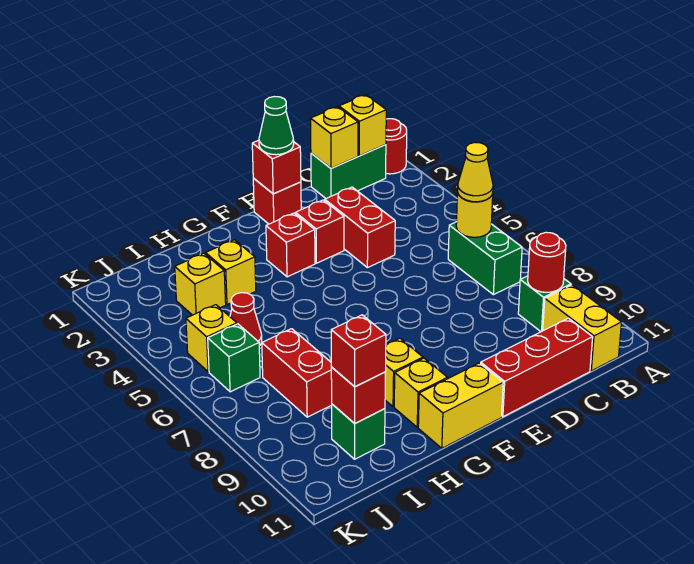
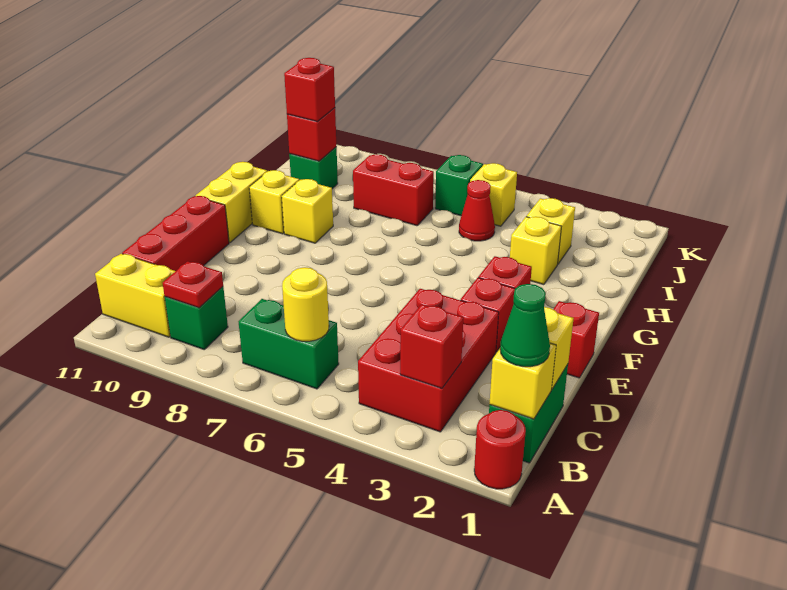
yellow cone B6 level 3 -> none
red round brick B9 level 2 -> red plate B9 level 2
red brick D3:D4 level 1 -> red brick B3:D4 level 1
red brick E1 level 2 -> red brick B3 level 2
green cone E1 level 3 -> green cone B1 level 3

